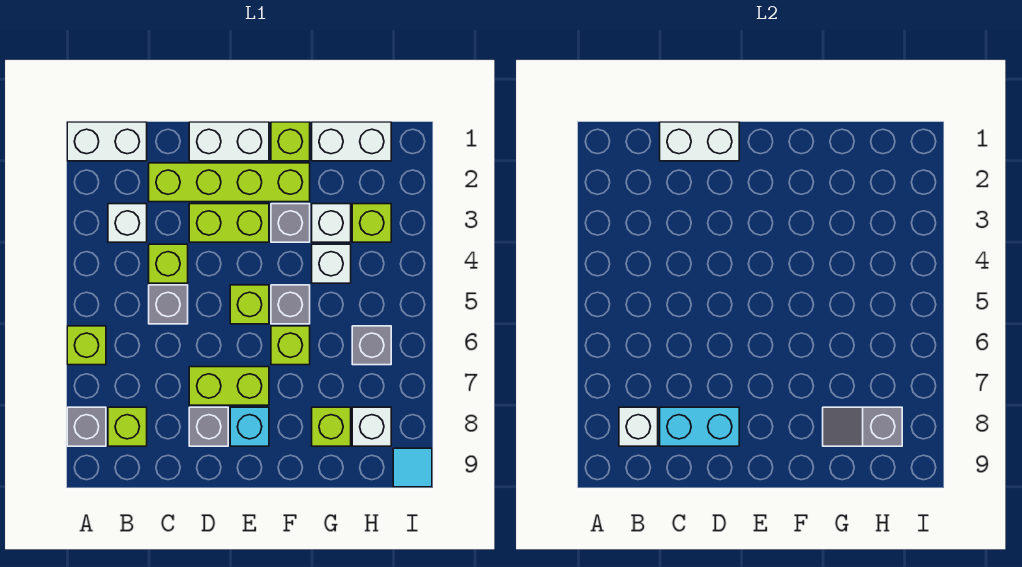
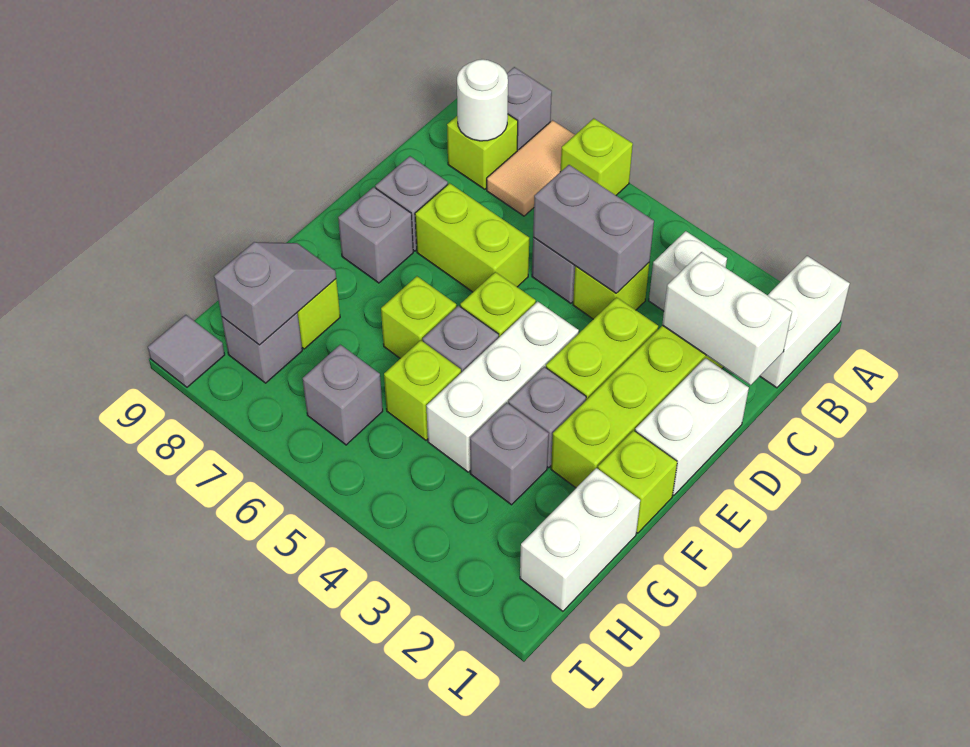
none -> tan tile A7:B7 level 1
white brick B8 level 2 -> white round brick B8 level 2
white brick C1:D1 level 2 -> white brick C1:C2 level 2
none -> grey brick C4:C5 level 2
cyan brick C8:D8 level 2 -> none
lime brick D7:E7 level 1 -> lime brick D6:D7 level 1
cyan brick E8 level 1 -> grey brick E8 level 1
white brick G3 level 1 -> grey brick G3 level 1
white brick G4 level 1 -> white brick E4:G4 level 1
lime brick H3 level 1 -> lime brick G5 level 1
white brick H8 level 1 -> grey brick H8 level 1
cyan tile I9 level 1 -> grey tile I9 level 1

